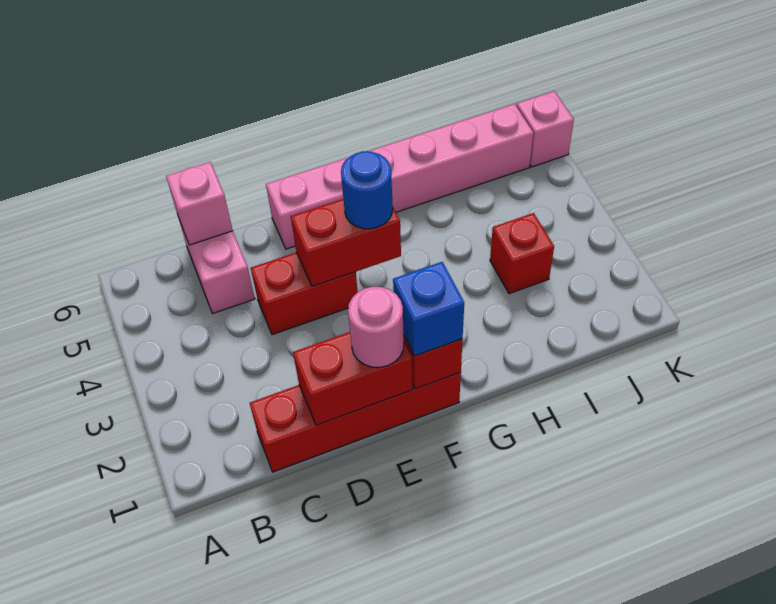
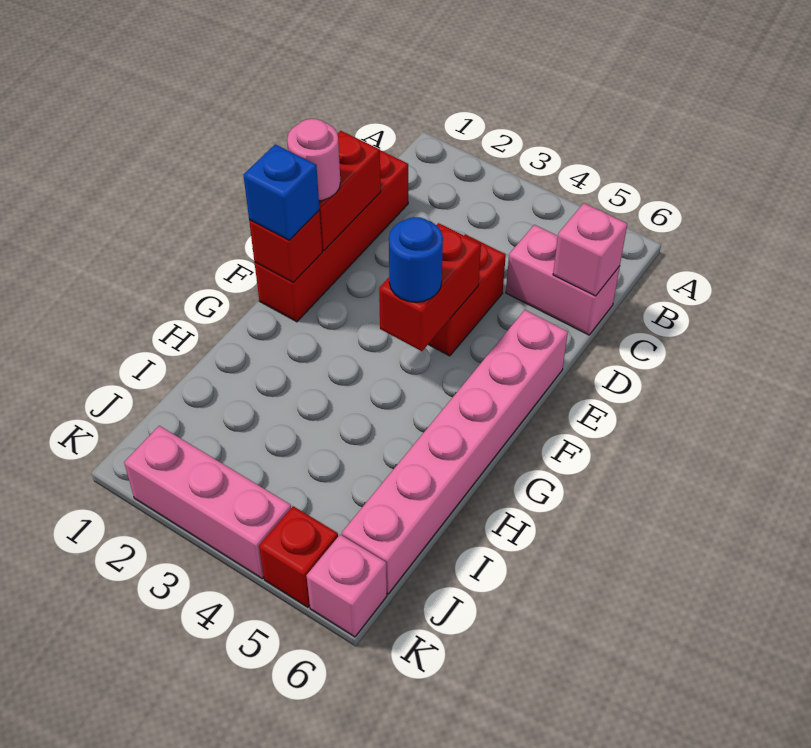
red brick I3 level 1 -> red brick K5 level 1
none -> pink brick K2:K4 level 1

